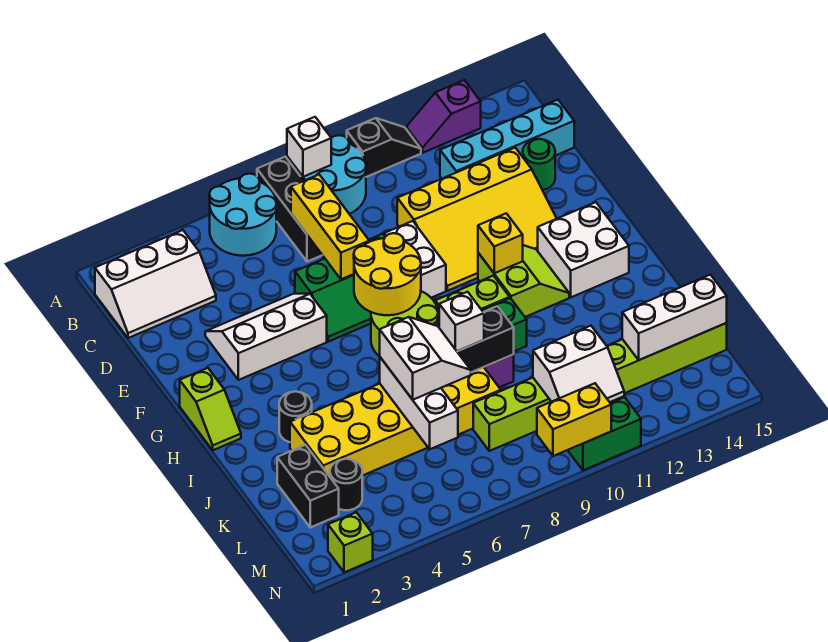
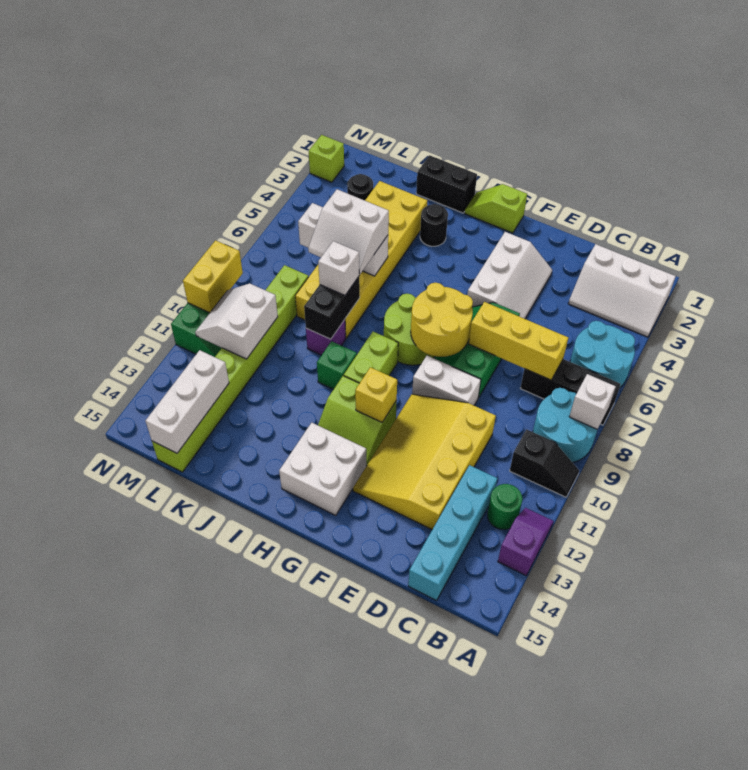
black slope A10:A11 level 1 top 10 -> black slope A10:B10 level 1 top B
white slope B1:C3 level 1 top B -> white slope A2:C3 level 1 top 2
green round brick D14 level 1 -> green round brick B12 level 1
black brick K2:L2 level 1 -> black brick I1:J1 level 1

